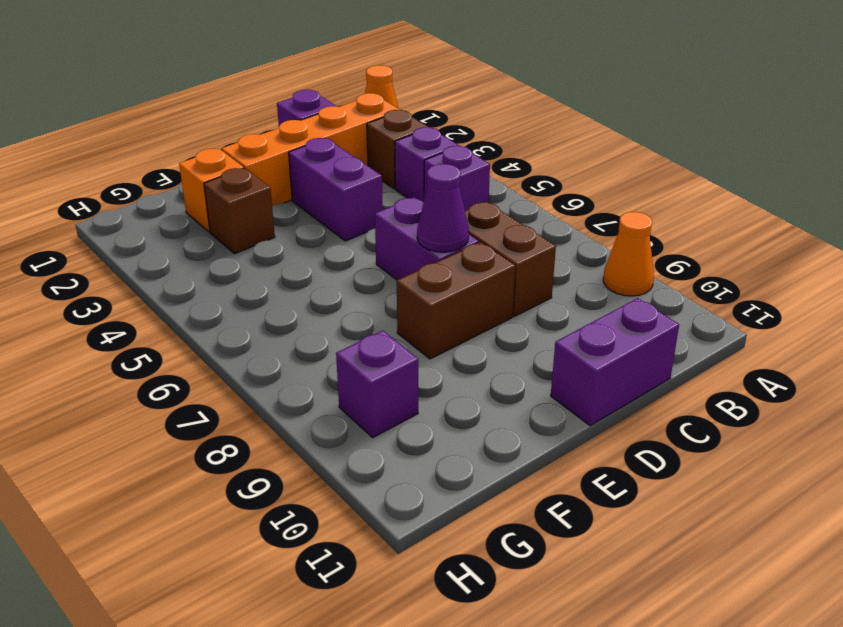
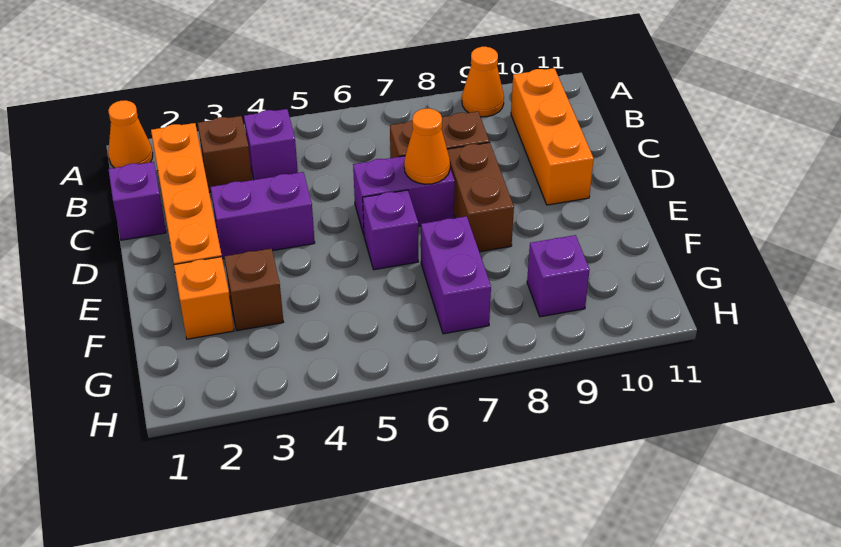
purple brick B5 level 1 -> purple brick E6 level 1
none -> orange brick B10:D10 level 1
purple brick C11:D11 level 1 -> purple brick F7:G7 level 1
purple cone D7 level 2 -> orange cone D7 level 2

